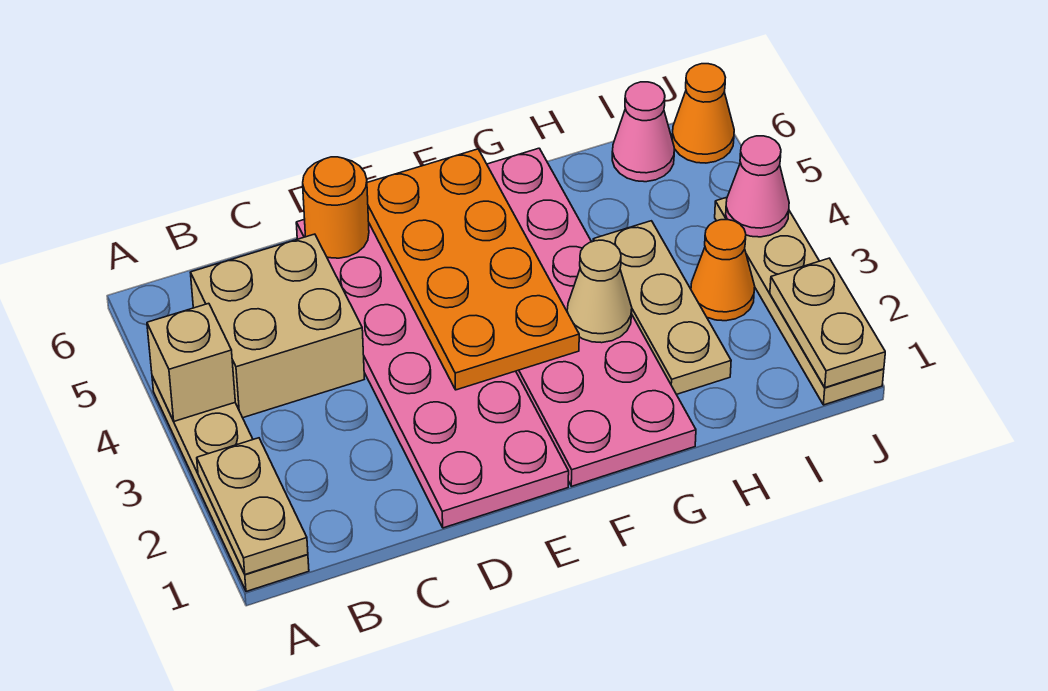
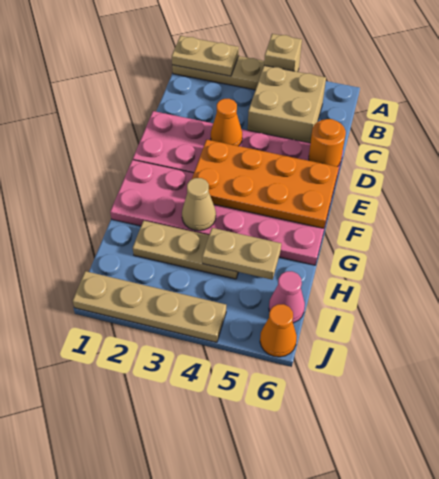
orange cone I3 level 1 -> orange cone D3 level 2
tan plate J1:J2 level 2 -> tan plate H4:H5 level 2
pink cone J4 level 2 -> none

